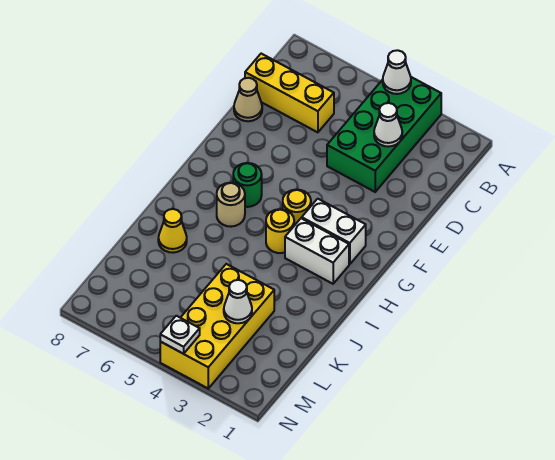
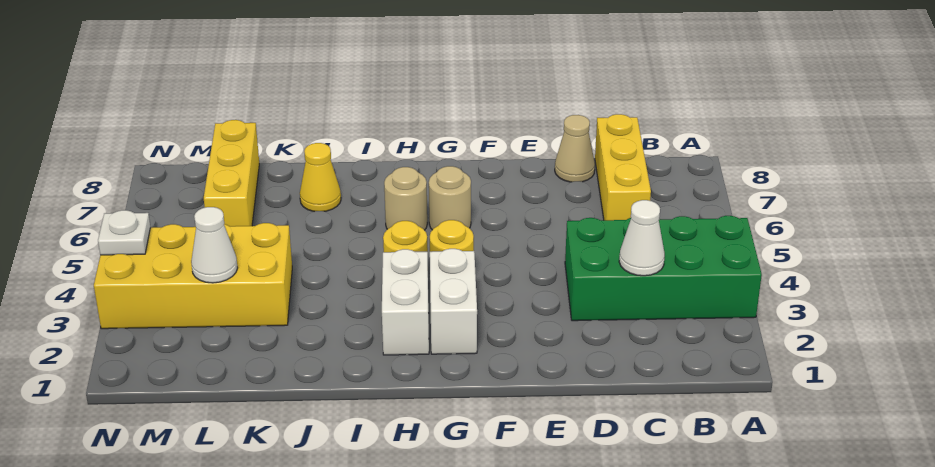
white cone A4 level 2 -> none
green round brick G6 level 1 -> tan round brick G6 level 1
none -> yellow brick L6:L8 level 1

